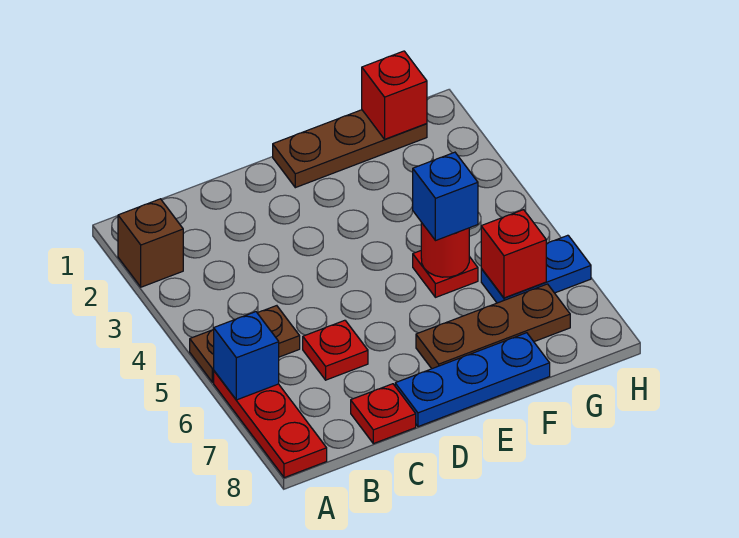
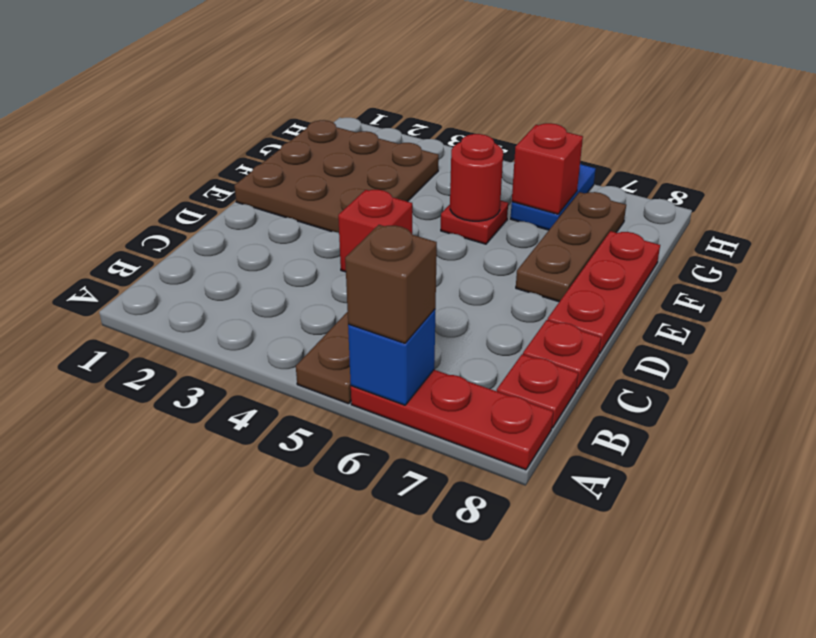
brown brick A2 level 1 -> brown brick A6 level 3
red plate C6 level 1 -> red plate B8 level 1
blue plate D8:F8 level 1 -> red plate D8:F8 level 1
brown plate E1:G1 level 1 -> brown plate E1:G3 level 1
blue brick F5 level 3 -> none
red brick G1 level 2 -> red brick D4 level 1

